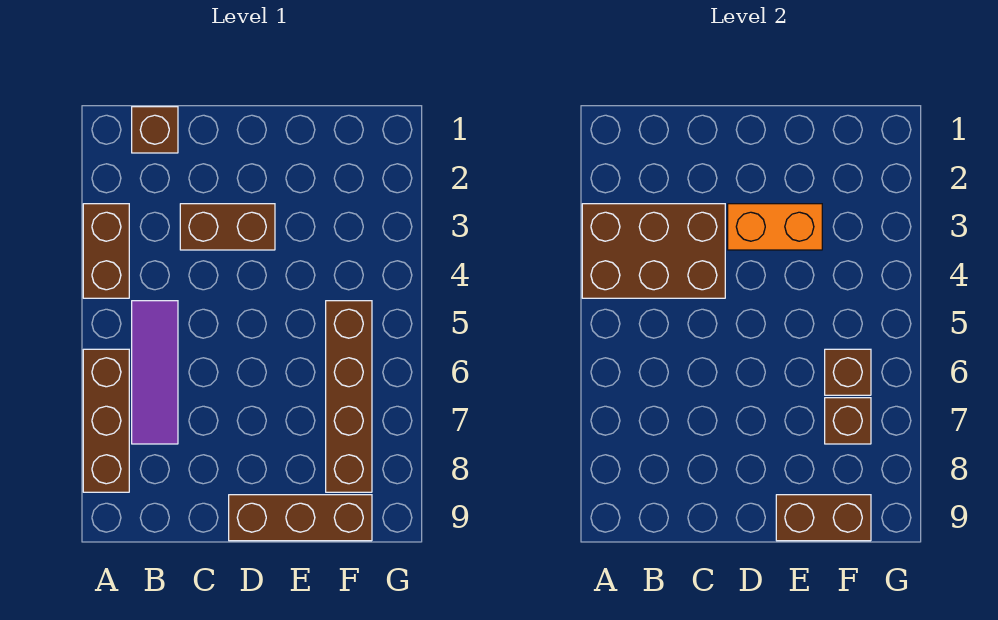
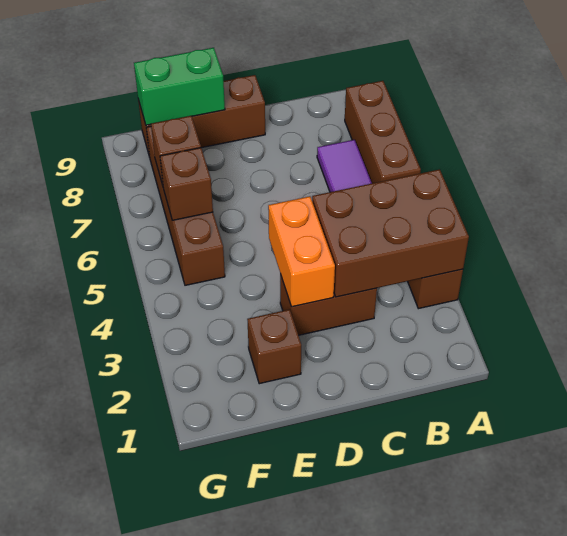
brown brick B1 level 1 -> brown brick E2 level 1
orange brick D3:E3 level 2 -> orange brick D3:D4 level 2
brown brick E9:F9 level 2 -> green brick E9:F9 level 2

